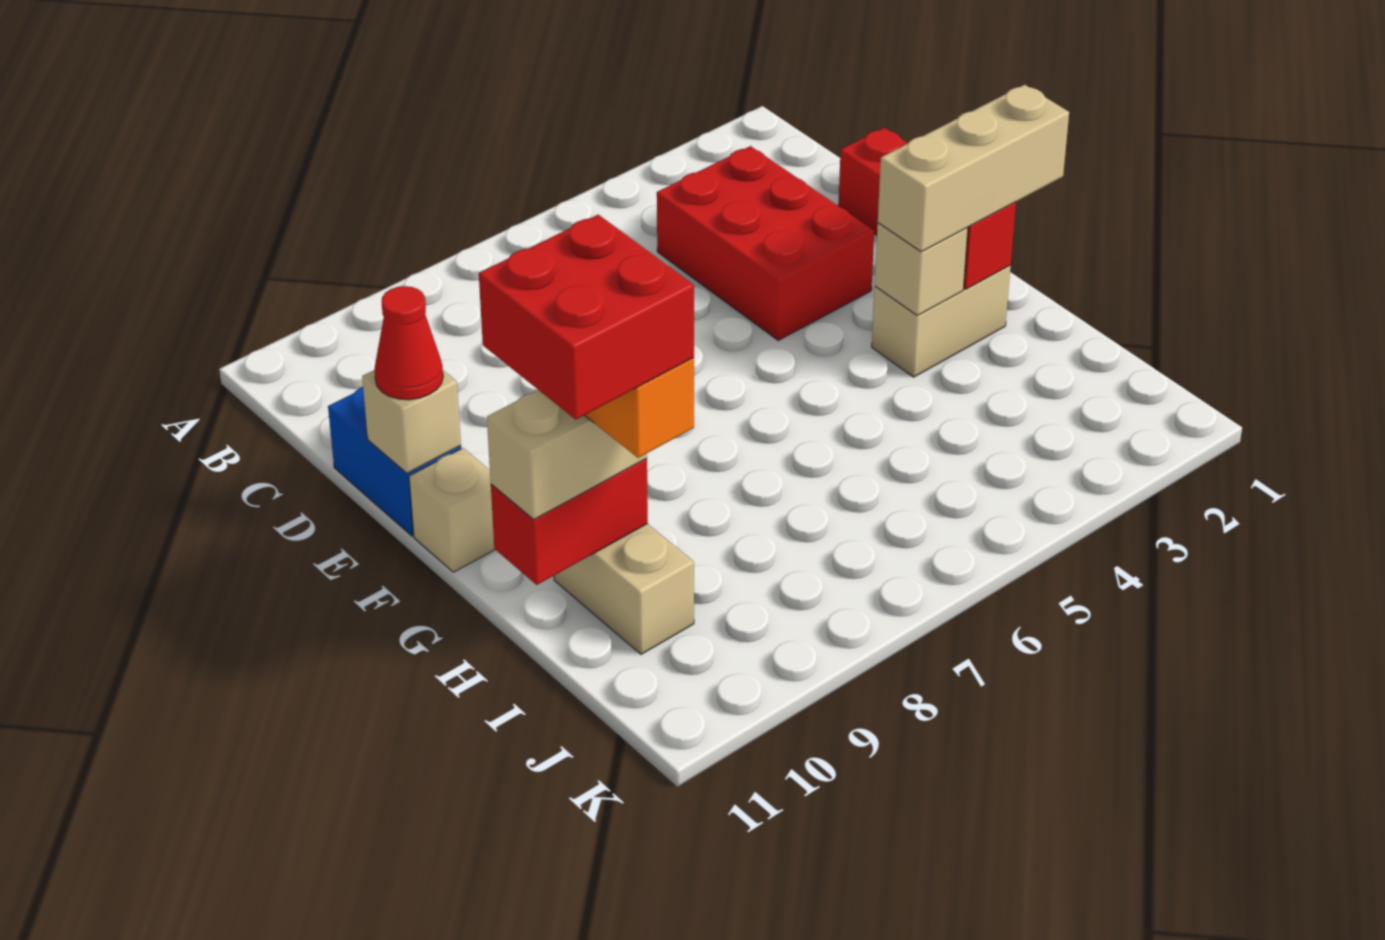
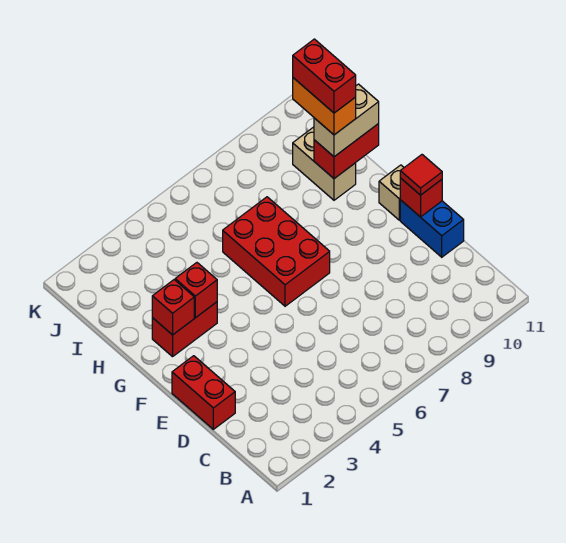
red brick C3:E4 level 1 -> red brick F6:H7 level 1
tan brick E11 level 2 -> red brick E11 level 2
red cone E11 level 3 -> red tile E11 level 3
tan brick G1:G3 level 3 -> none
tan brick G2:G3 level 1 -> red brick G2:G3 level 1
tan brick G3 level 2 -> red brick G3 level 2
red brick H10:I11 level 5 -> red brick H10:I10 level 5

